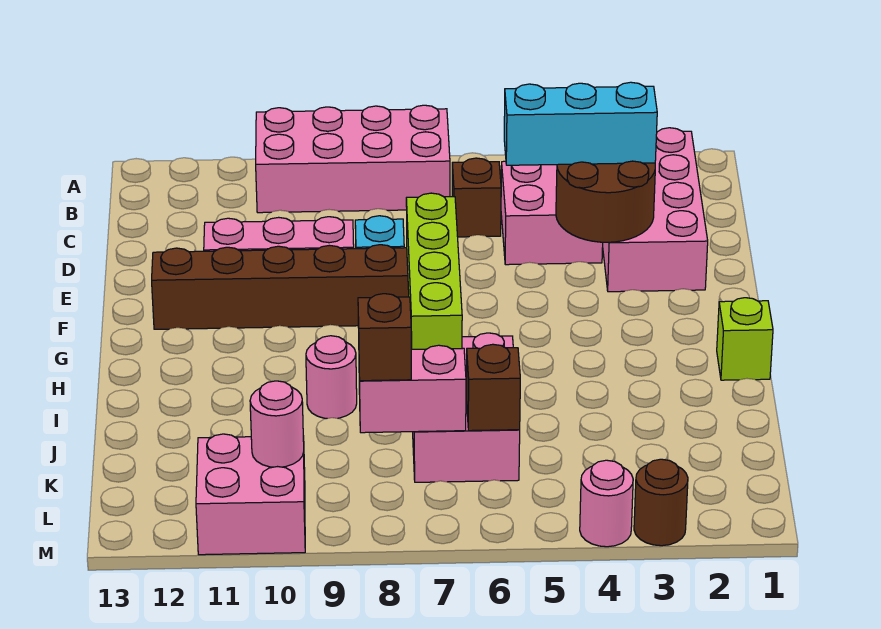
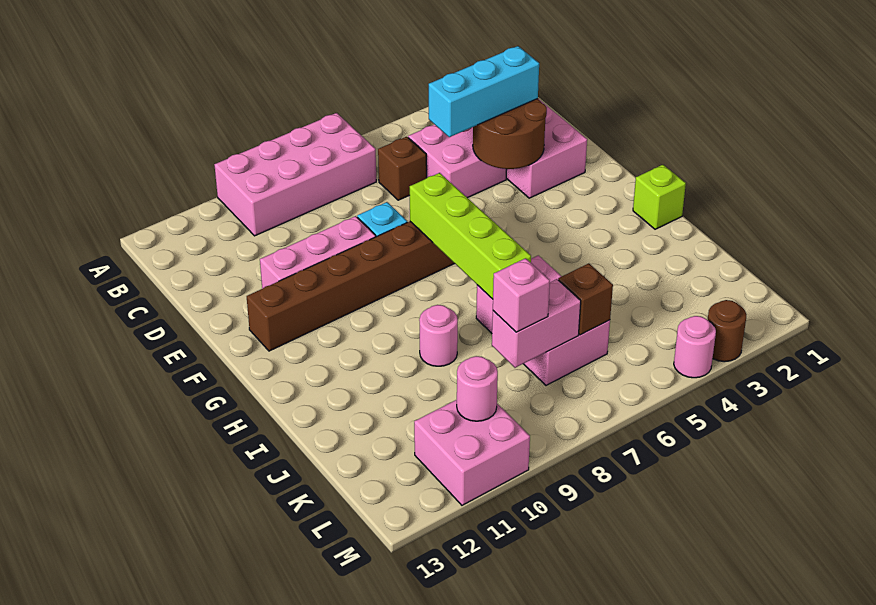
brown brick K8 level 3 -> pink brick K8 level 3

